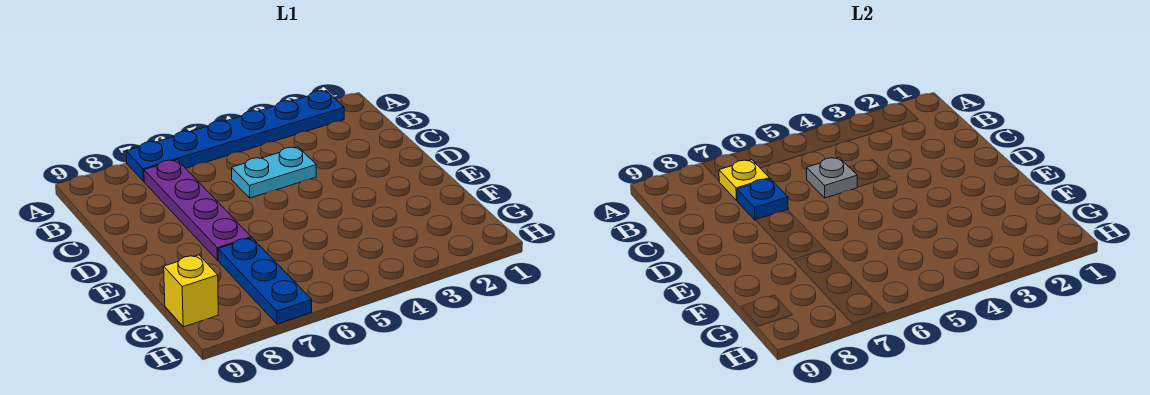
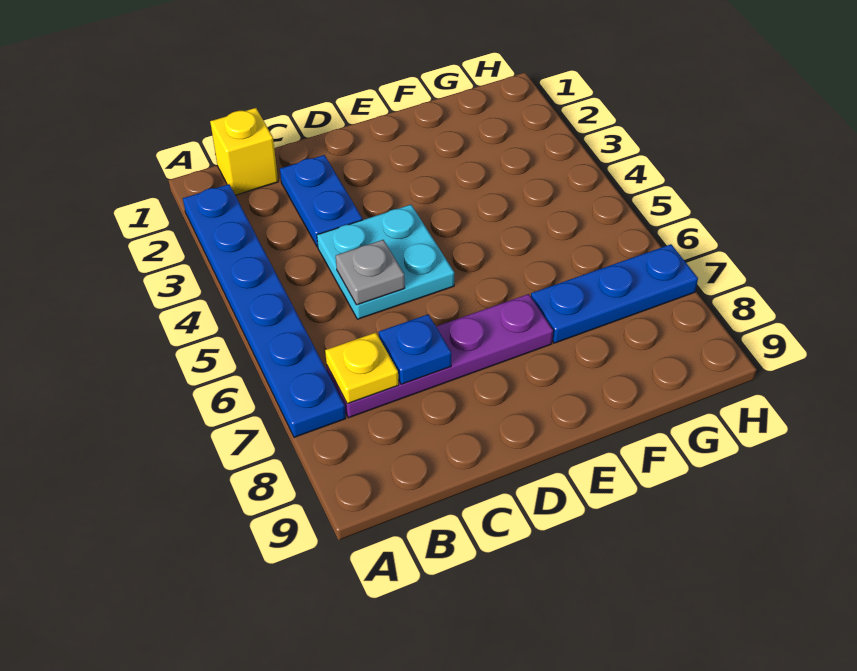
none -> blue plate C2:C3 level 1
cyan plate C4:C5 level 1 -> cyan plate C4:D5 level 1
yellow brick G9 level 1 -> yellow brick B1 level 1

